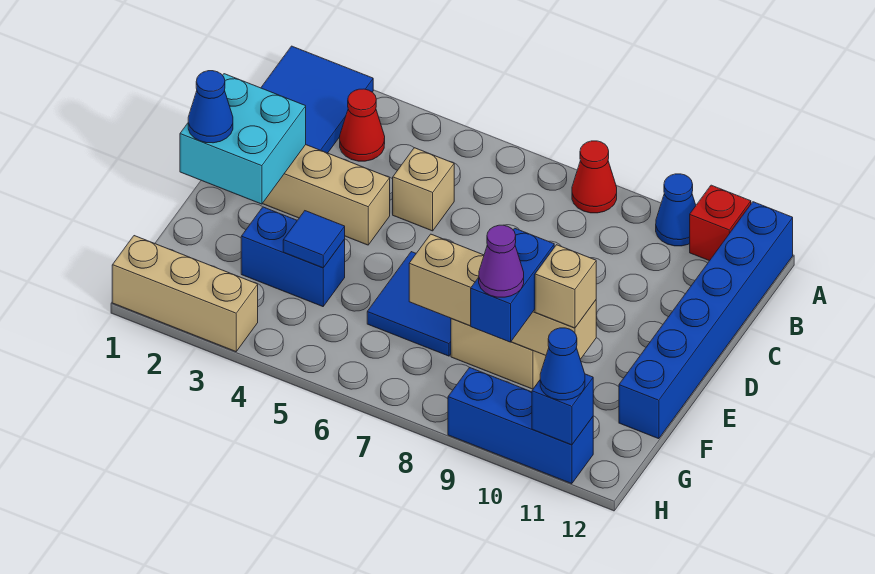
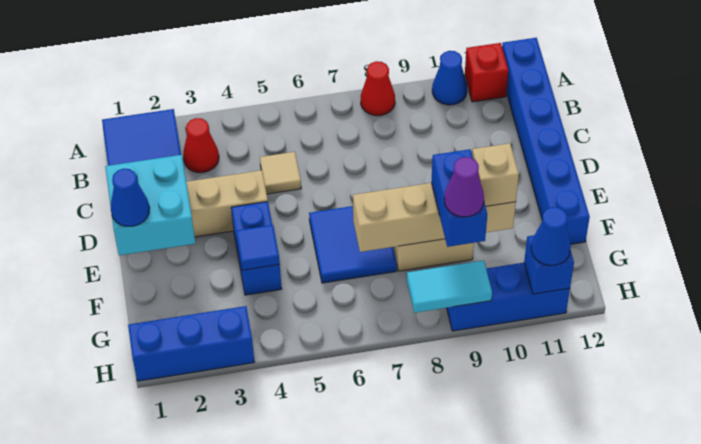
tan brick C5 level 1 -> tan tile C5 level 1
blue brick F3:F4 level 1 -> blue brick E4:F4 level 1
tan brick H1:H3 level 1 -> blue brick H1:H3 level 1
none -> cyan tile H8:H9 level 2

